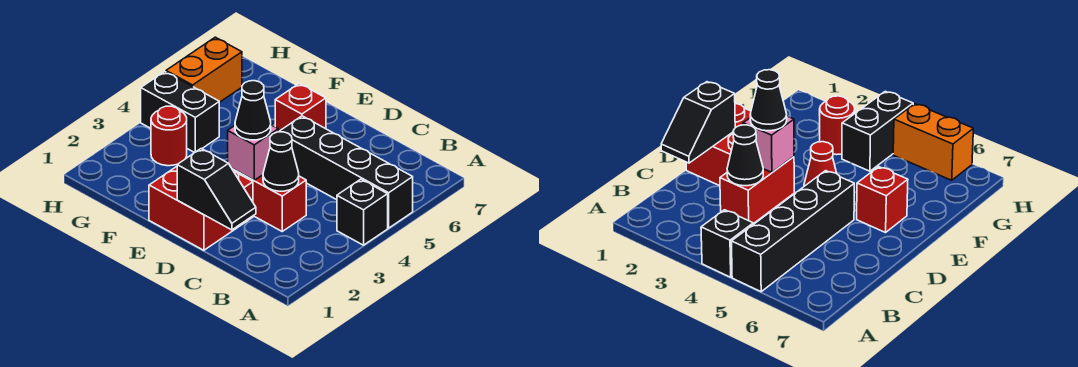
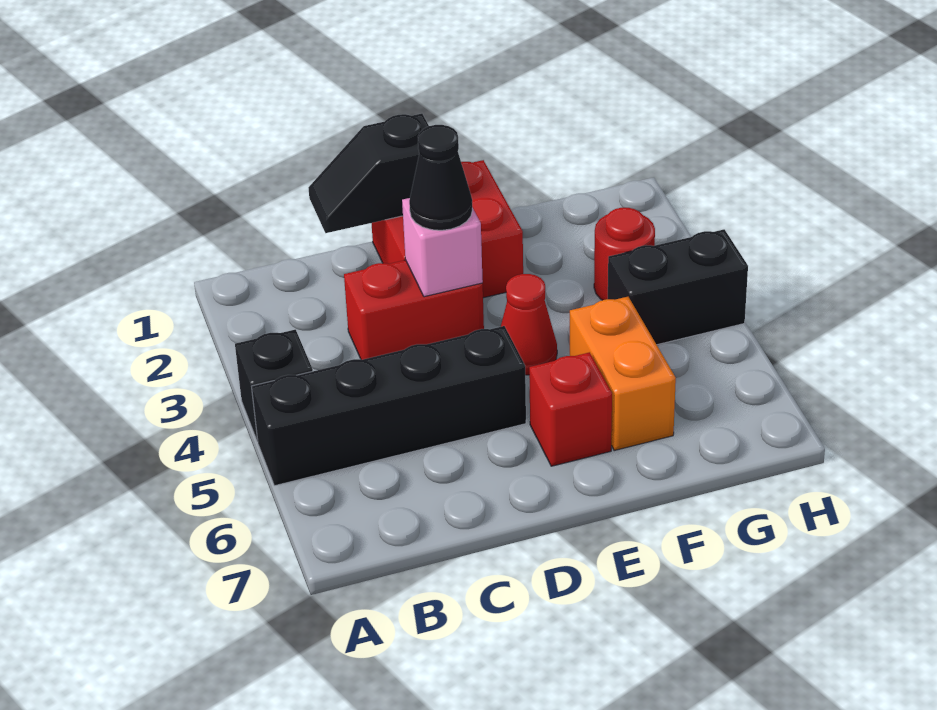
black cone C3 level 2 -> none
orange brick H5:H6 level 1 -> orange brick F5:F6 level 1

